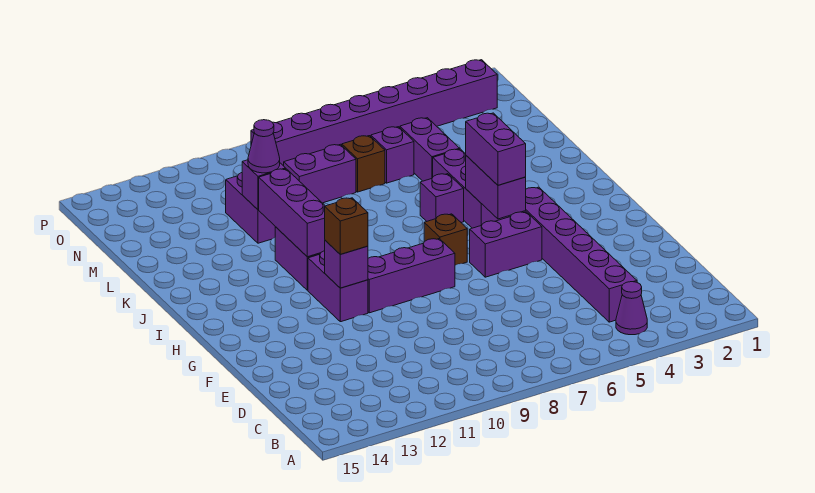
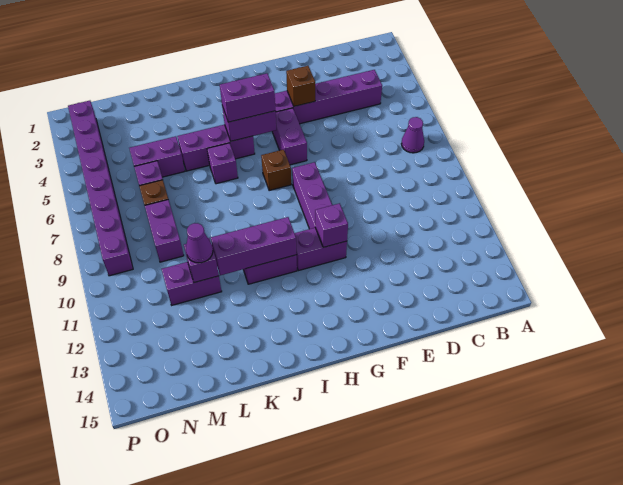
purple cone B4 level 1 -> purple cone B7 level 1
brown brick G11 level 3 -> brown brick F4 level 2

